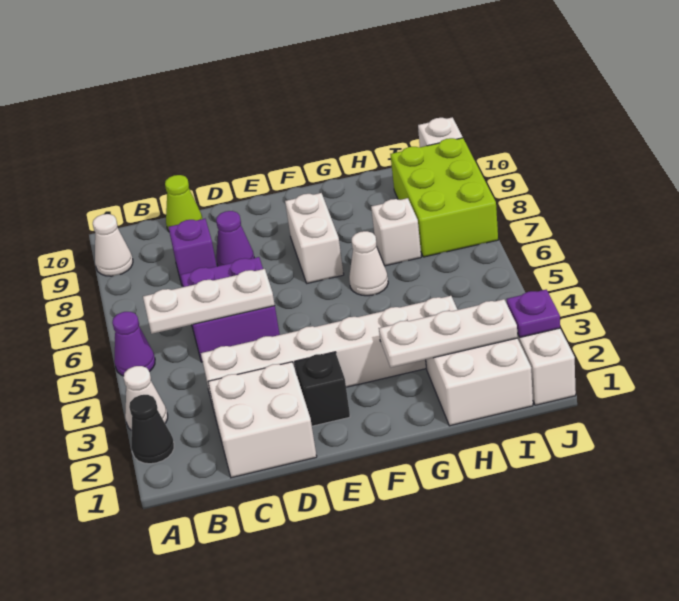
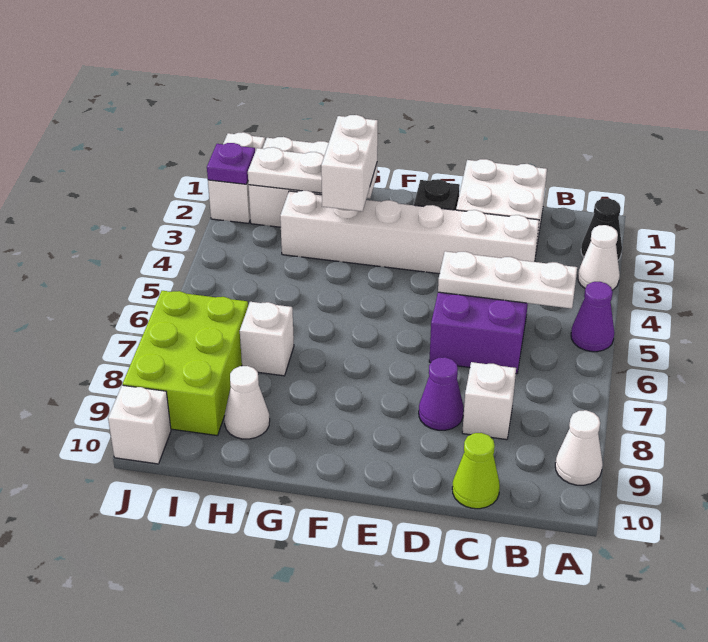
purple brick C8 level 1 -> white brick C8 level 1
white brick F7:F8 level 1 -> white brick G2:G3 level 3
white cone G6 level 1 -> white cone H9 level 1

